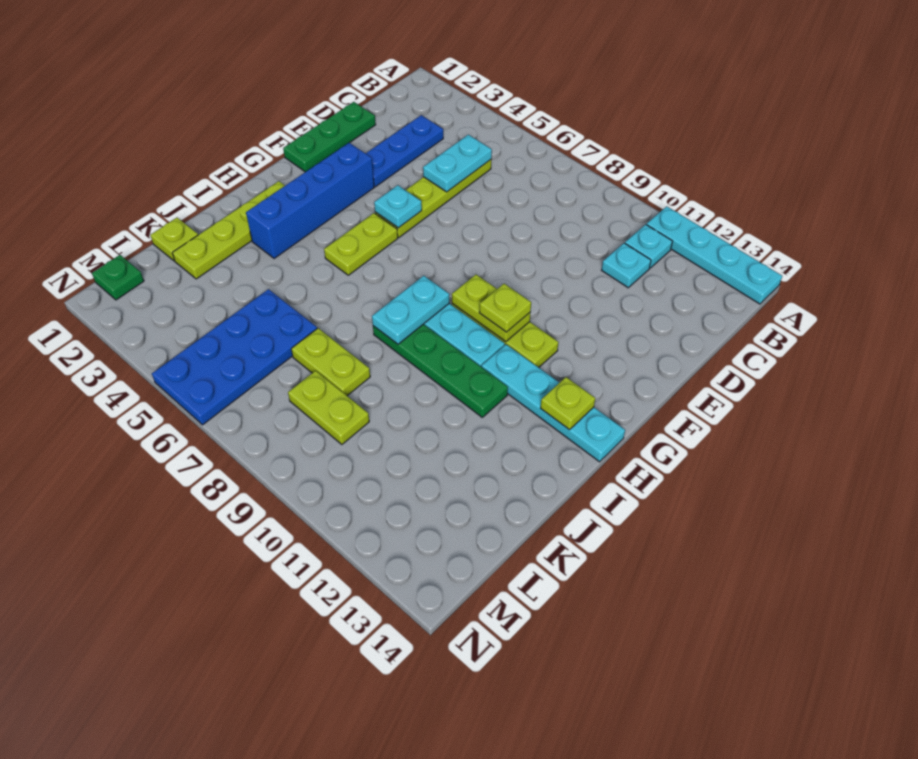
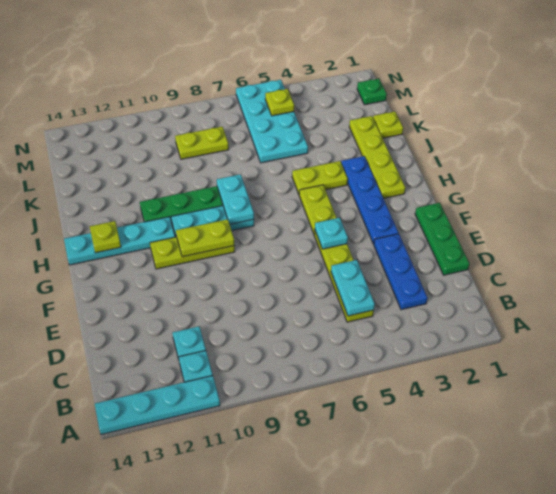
blue brick F3:I3 level 1 -> blue plate F3:I3 level 1
lime plate G10 level 3 -> lime plate M5 level 2
blue plate K5:N6 level 1 -> cyan plate K5:N6 level 1
lime plate K7:K8 level 1 -> lime plate I4:I5 level 1

